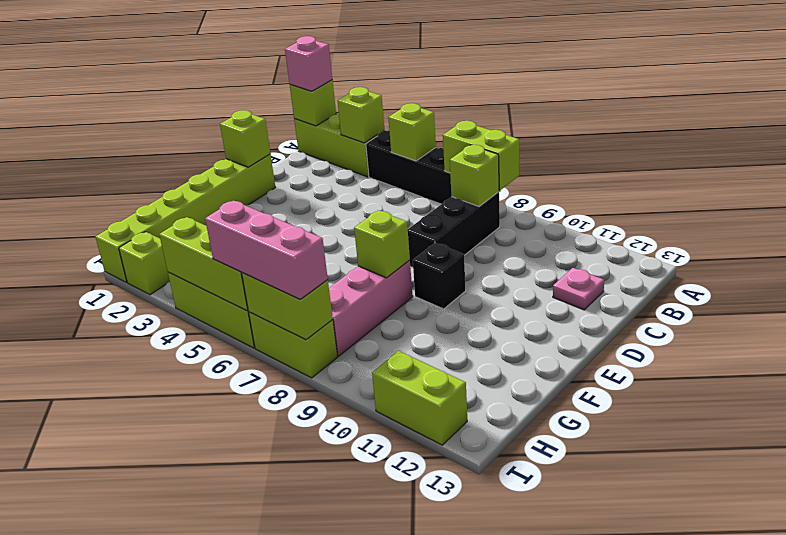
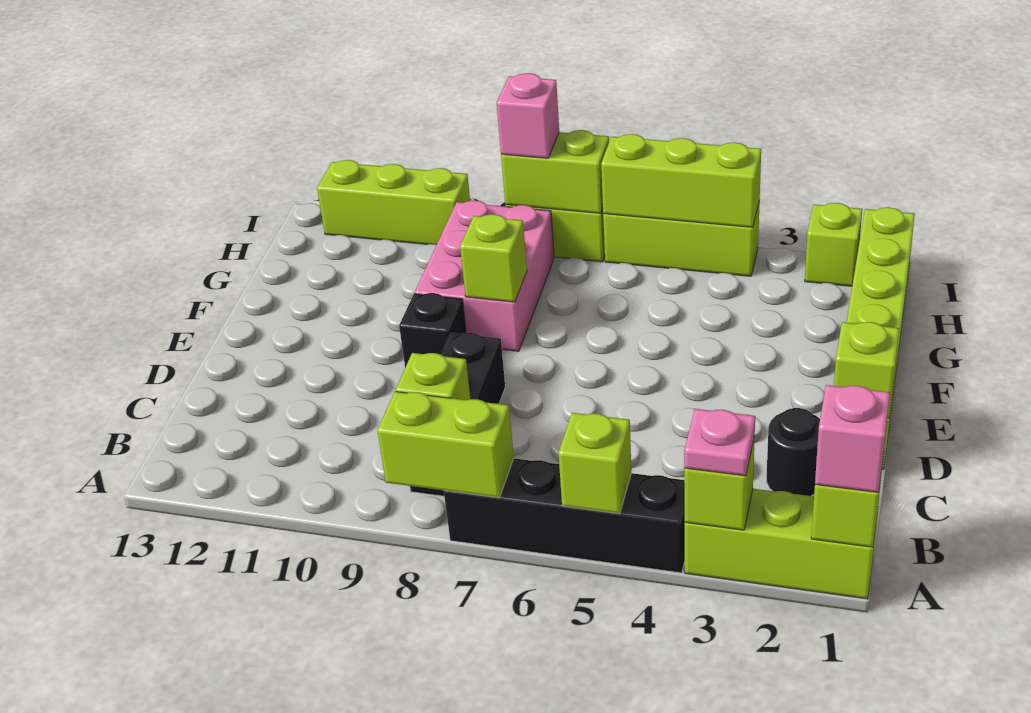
none -> black round brick C2 level 1
pink plate C12 level 1 -> pink plate A3 level 3
pink brick F8:H8 level 1 -> pink brick F8:H9 level 1
pink brick I6:I8 level 3 -> pink brick I8 level 3
lime brick I11:I12 level 1 -> lime brick I10:I12 level 1

